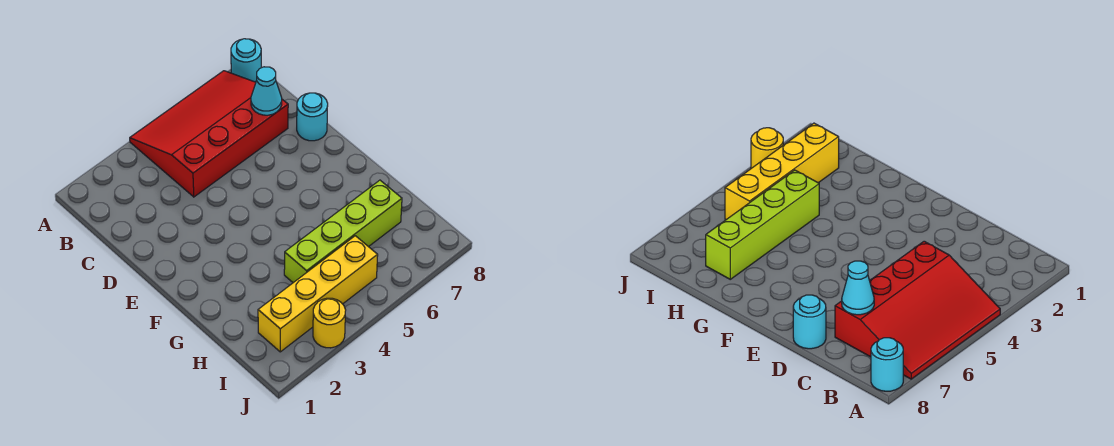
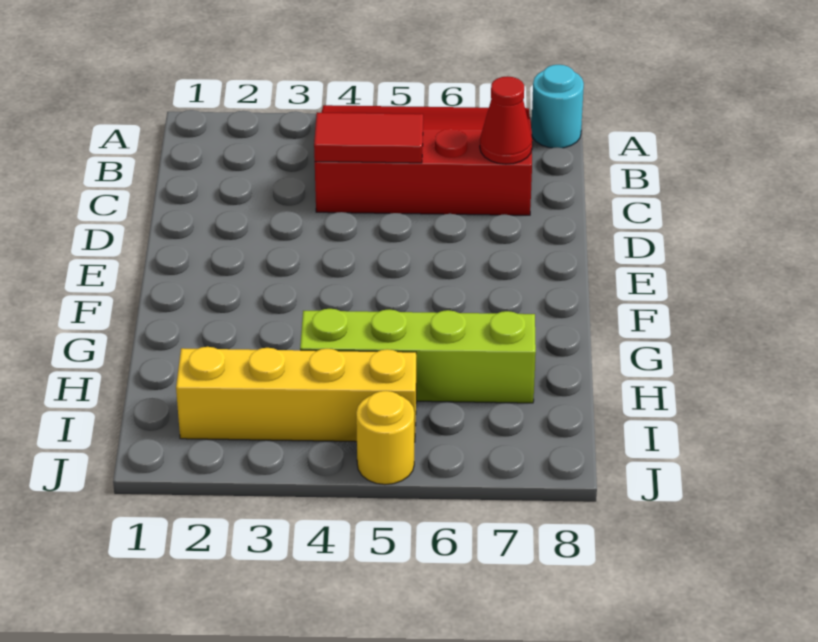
none -> red tile C4:C5 level 2
cyan cone C7 level 2 -> red cone C7 level 2
cyan round brick D8 level 1 -> none
yellow round brick J3 level 1 -> yellow round brick J5 level 1

